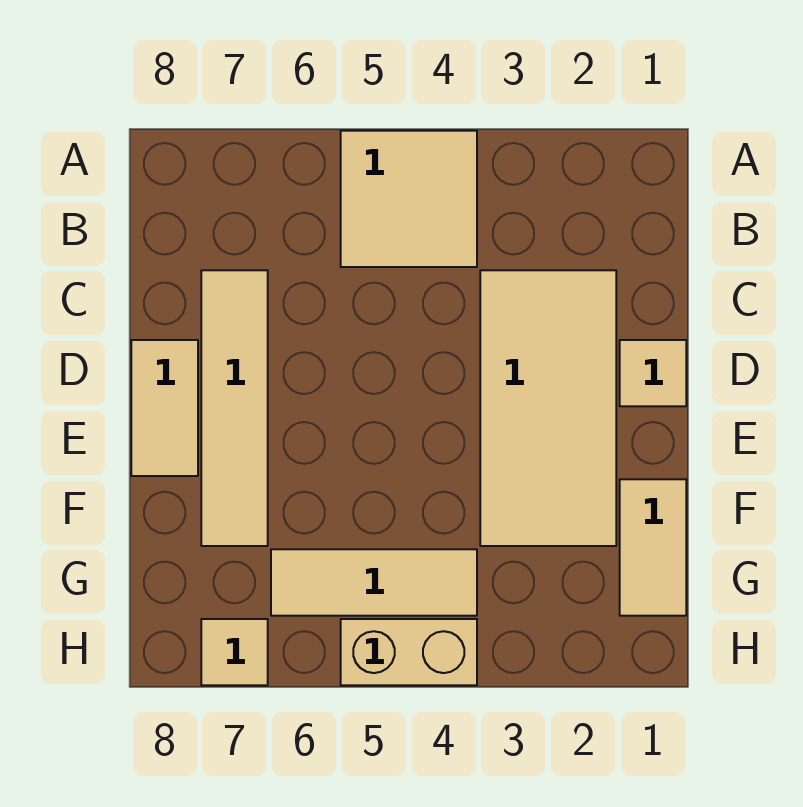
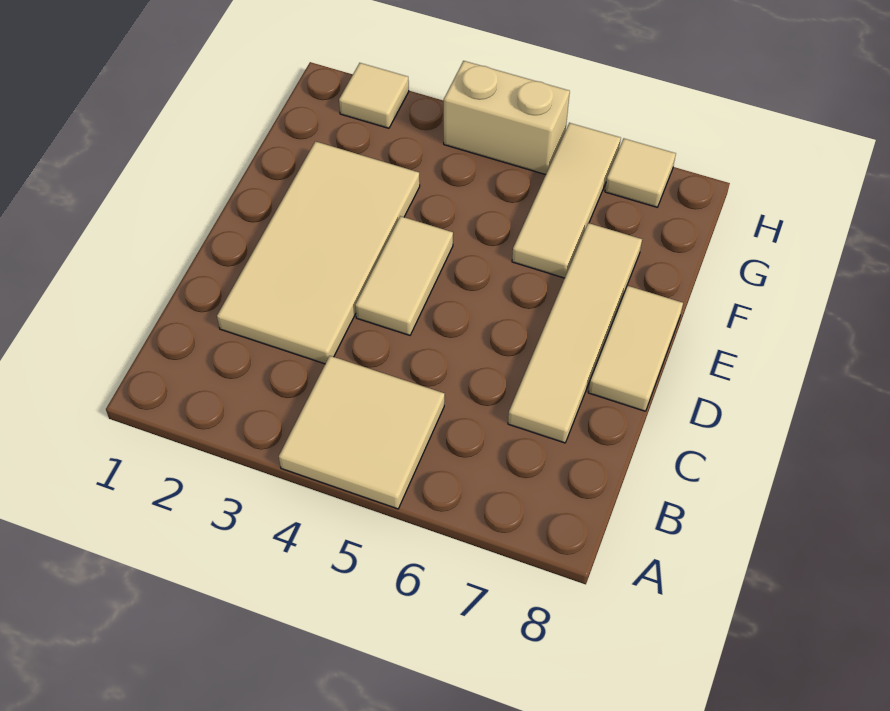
tan tile D1 level 1 -> tan tile H2 level 1
tan tile F1:G1 level 1 -> tan tile D4:E4 level 1
tan tile G4:G6 level 1 -> tan tile F6:H6 level 1

